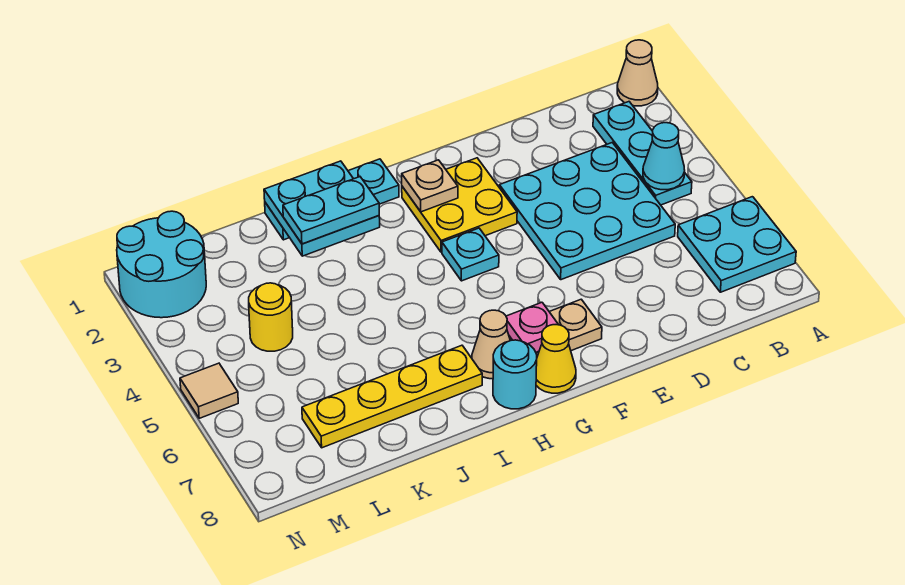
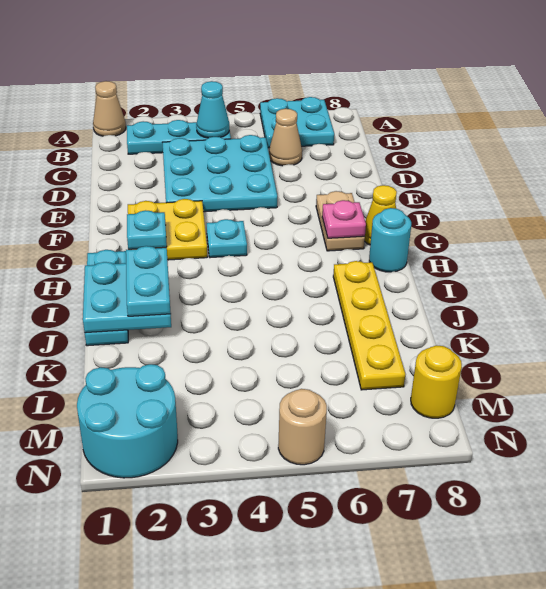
tan plate G2 level 2 -> cyan plate G2 level 2
tan cone H7 level 1 -> tan cone C6 level 1
yellow round brick L4 level 1 -> yellow round brick M8 level 1
tan tile N5 level 1 -> tan round brick N5 level 1

